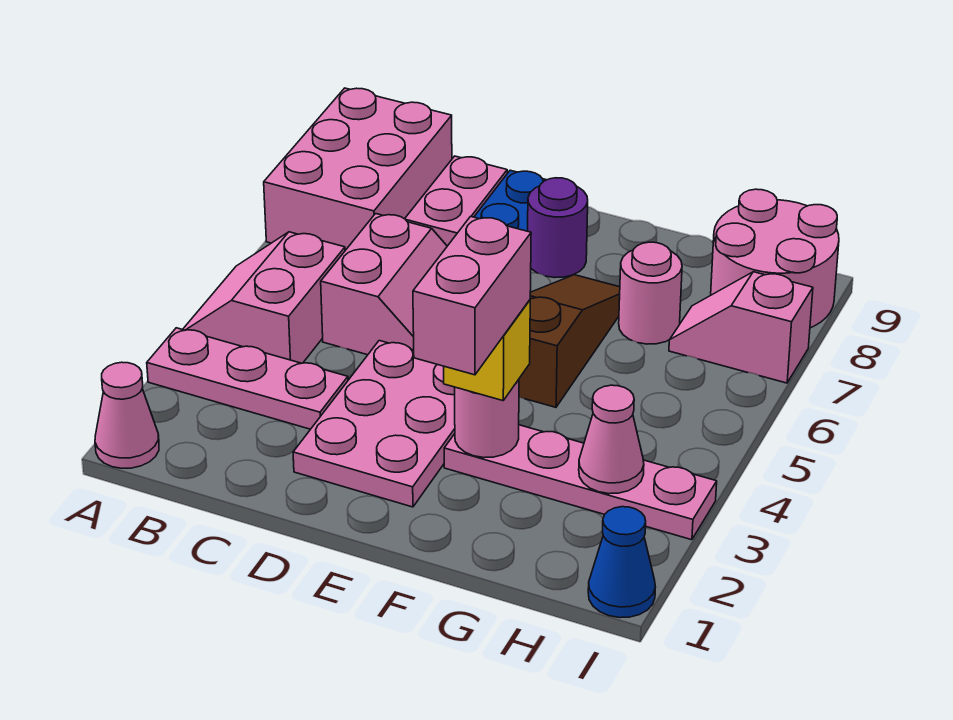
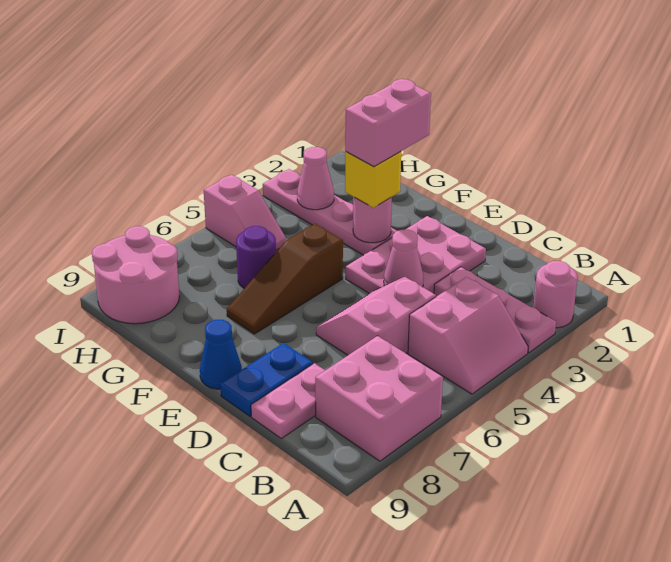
pink cone A1 level 1 -> pink cone D4 level 2
pink brick A7:B9 level 1 -> pink brick A7:B8 level 1
purple round brick E8 level 1 -> purple round brick G6 level 1
pink round brick G7 level 1 -> pink round brick A2 level 1
pink slope H7:I7 level 1 top I -> pink slope H5:I5 level 1 top I
blue cone I1 level 1 -> blue cone E9 level 1

